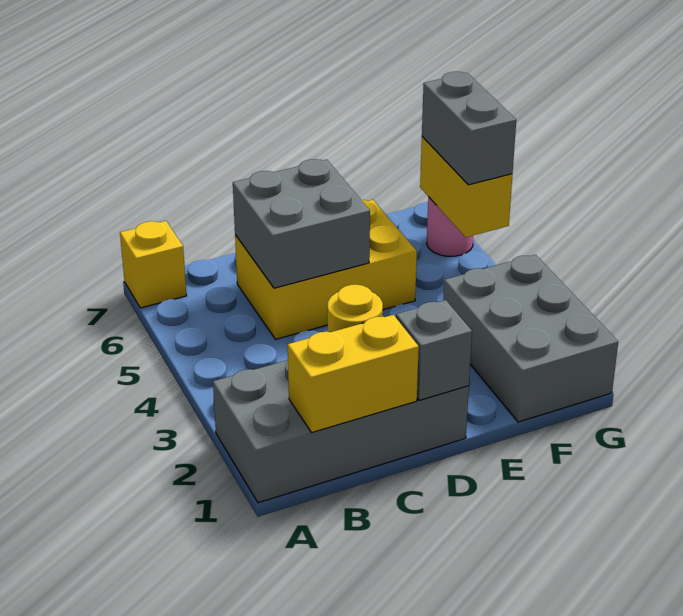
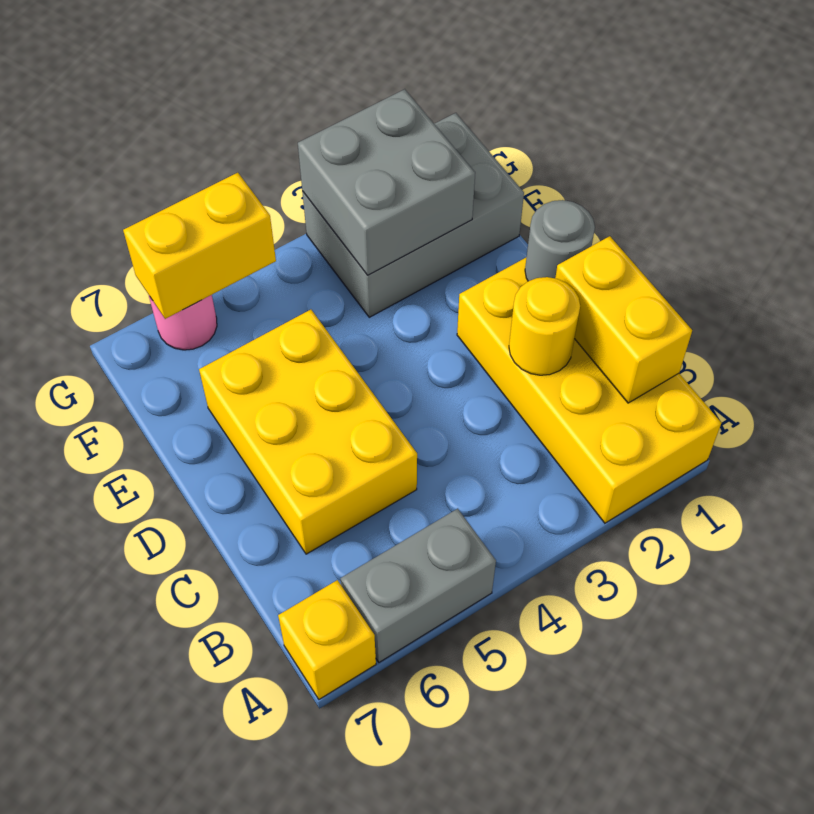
grey brick A1:D2 level 1 -> yellow brick A1:D2 level 1
grey brick C5:D6 level 2 -> grey brick F2:G3 level 2
grey brick D1 level 2 -> grey round brick D1 level 2
grey brick G5:G6 level 3 -> grey brick A5:A6 level 1

